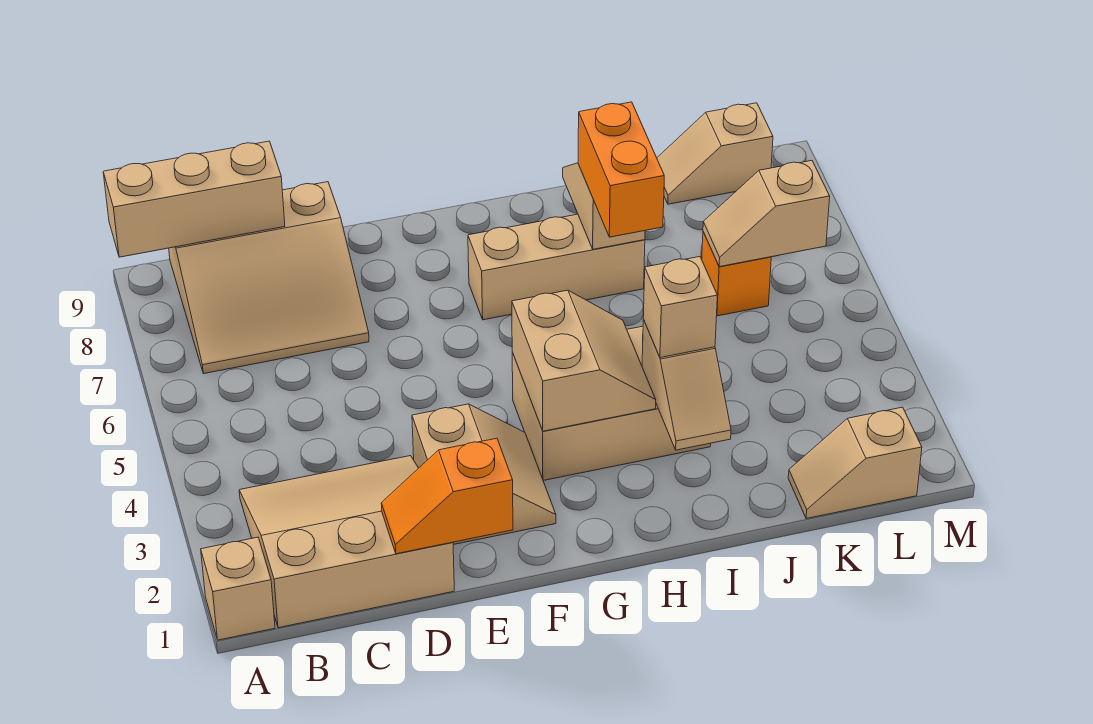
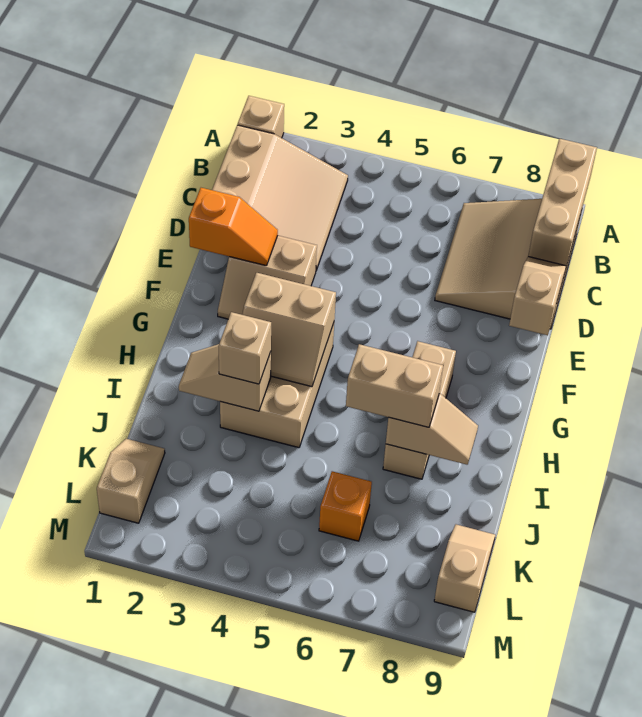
orange slope D1:E1 level 2 top E -> orange slope E1:E2 level 2 top 1
orange brick I6:I7 level 3 -> tan brick I6:I7 level 3
tan slope K6:L6 level 2 top L -> tan slope D9:E9 level 2 top E

